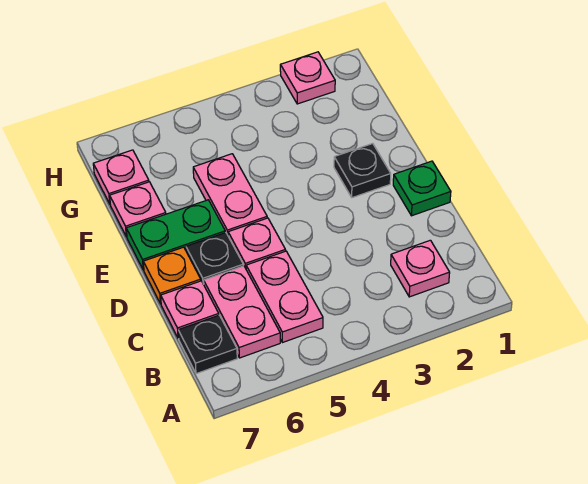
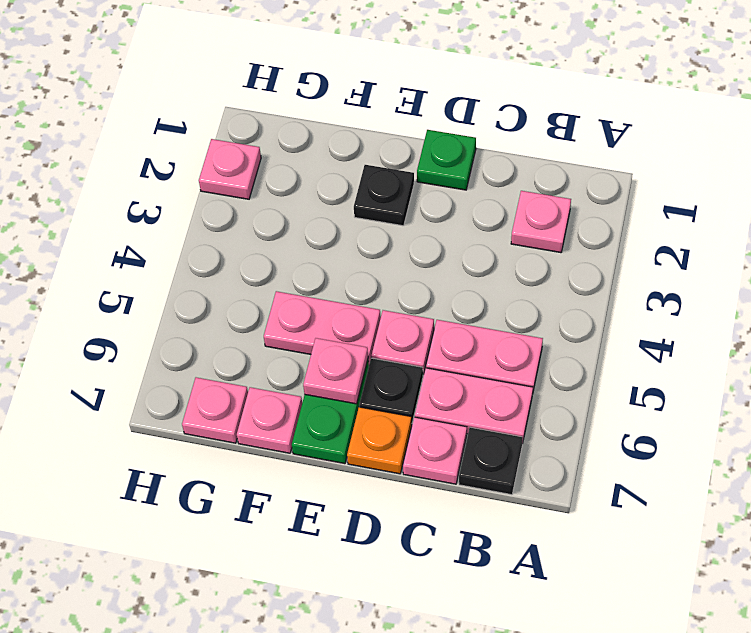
none -> pink plate E6 level 2

